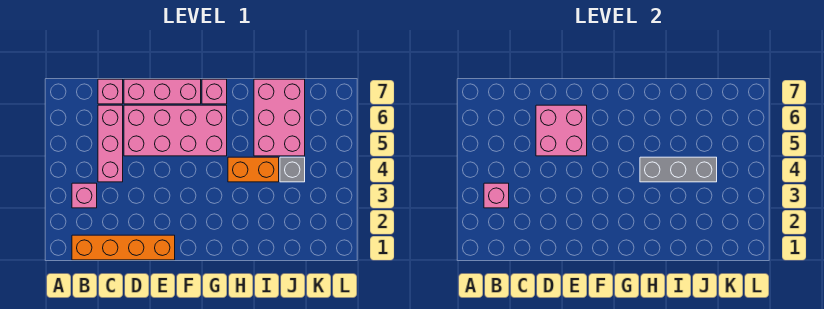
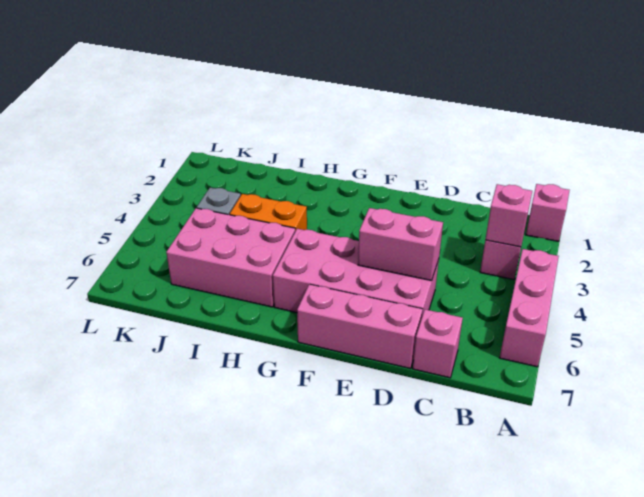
orange brick B1:E1 level 1 -> none
pink brick C4:C6 level 1 -> pink brick A4:A6 level 1
pink brick D5:E6 level 2 -> pink brick D5:E5 level 2
pink brick G7 level 1 -> pink brick A1 level 1
grey brick H4:J4 level 2 -> none
pink brick I5:J7 level 1 -> pink brick H5:J6 level 1

